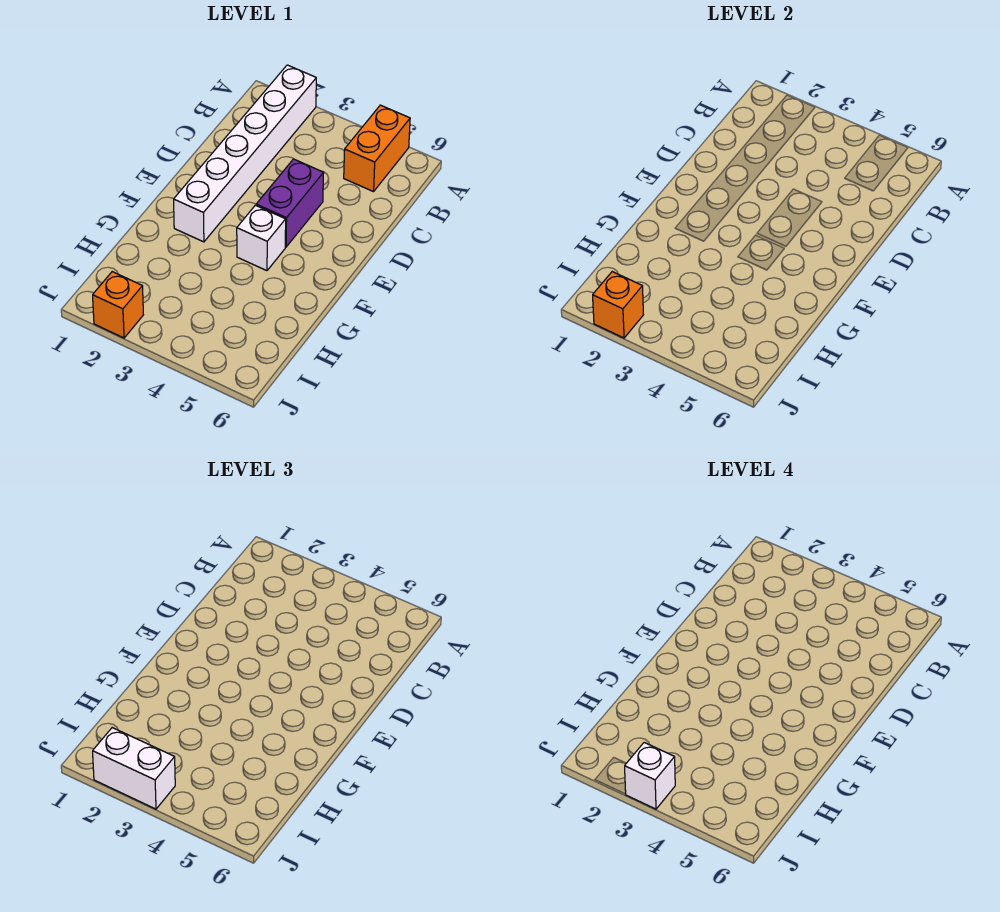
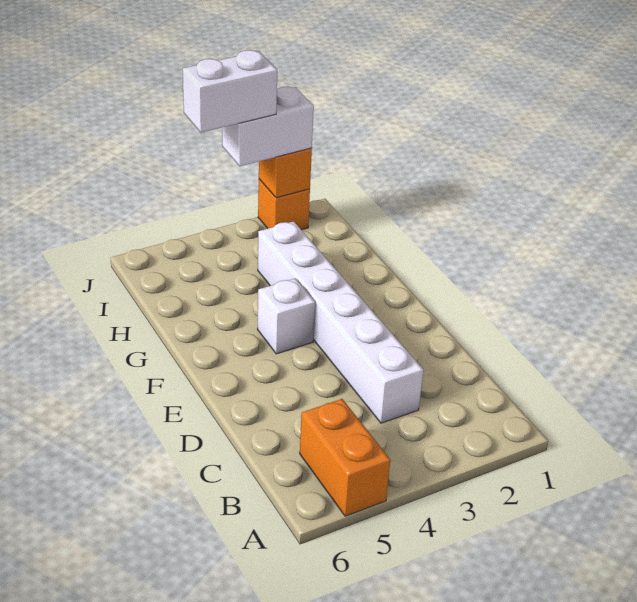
white brick A2:F2 level 1 -> white brick C3:H3 level 1
purple brick D4:E4 level 1 -> none
white brick J3 level 4 -> white brick J3:J4 level 4

